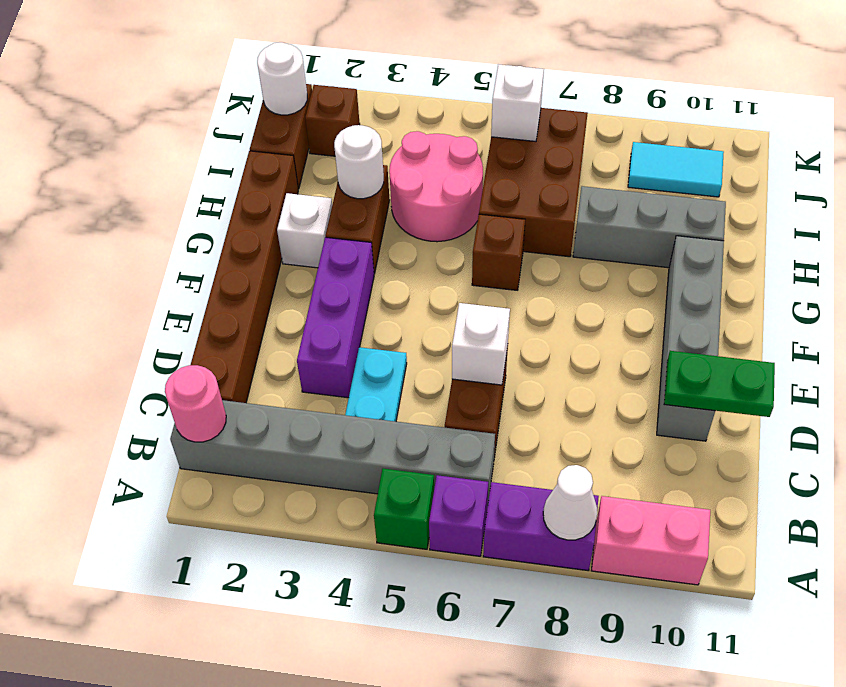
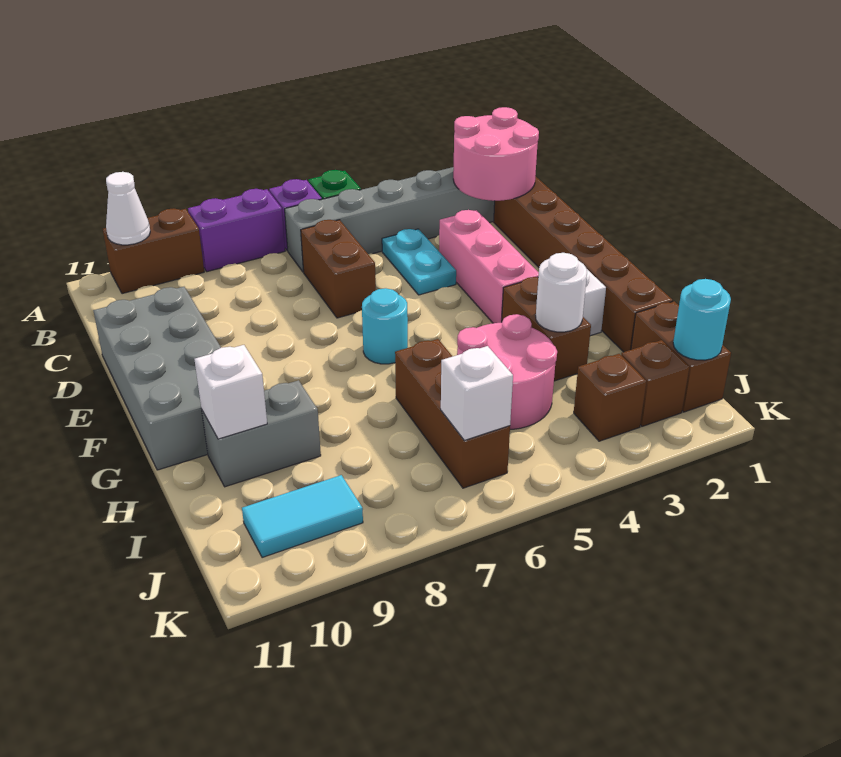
white cone A8 level 2 -> white cone A10 level 2
pink brick A9:A10 level 1 -> brown brick A9:A10 level 1
pink round brick B1 level 2 -> pink round brick B1:C2 level 2
purple brick D3:F3 level 1 -> pink brick D3:F3 level 1
white brick D6 level 2 -> white brick H10 level 2
grey brick D10:G10 level 1 -> grey brick D10:G11 level 1
green plate D10:D11 level 2 -> none
none -> cyan round brick F6 level 1
brown brick G6 level 1 -> brown brick J3 level 1
brown brick H6:J7 level 1 -> brown brick H6:J6 level 1
grey brick H8:H10 level 1 -> grey brick H9:H10 level 1
white round brick J1 level 2 -> cyan round brick J1 level 2

